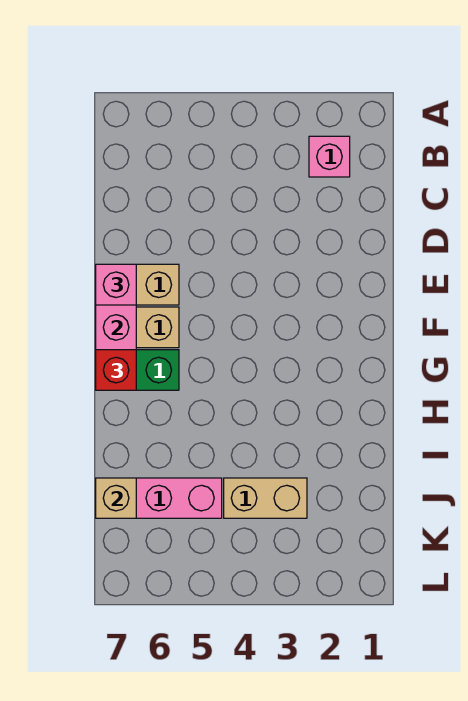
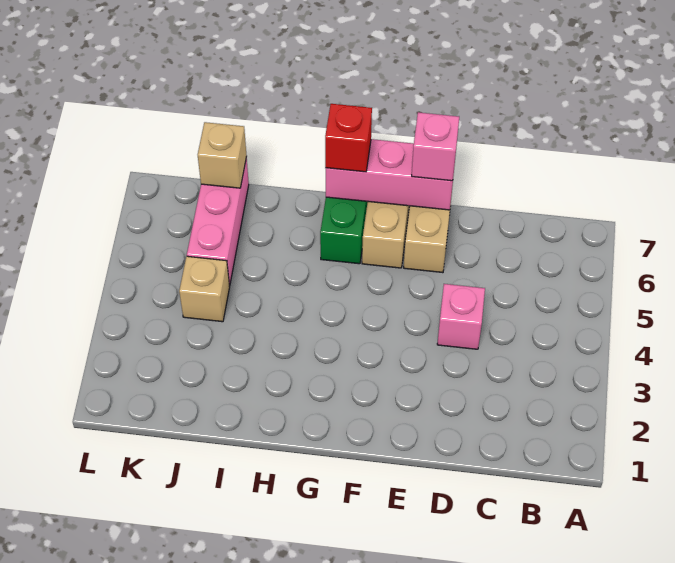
pink brick B2 level 1 -> pink brick D4 level 1
tan brick J3:J4 level 1 -> tan brick J4 level 1

